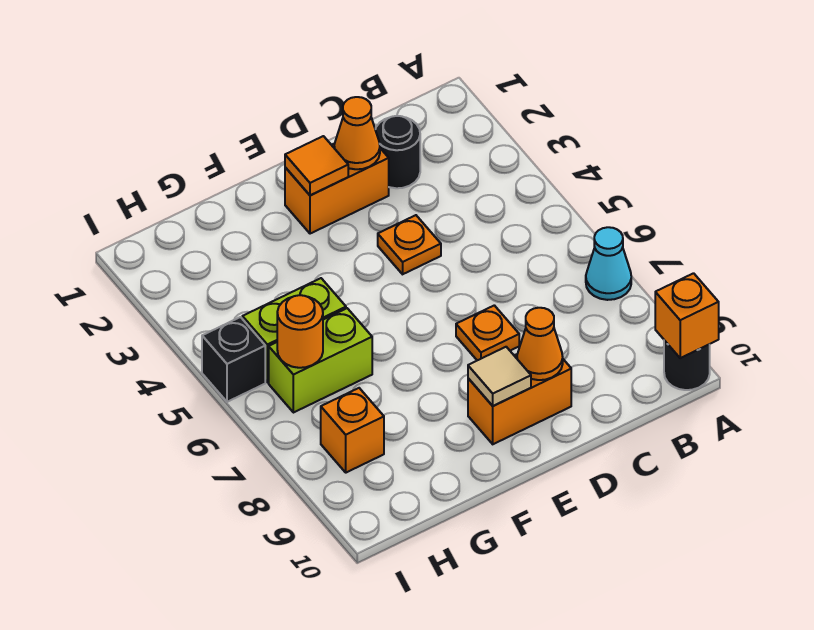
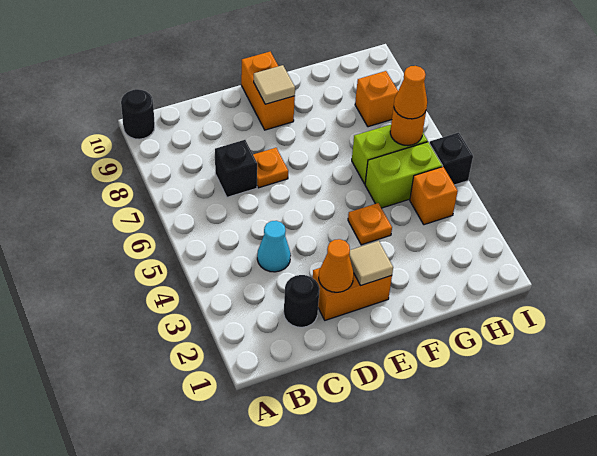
cyan cone A7 level 1 -> cyan cone C4 level 1
orange brick A10 level 2 -> orange brick H4 level 1
none -> black brick C7 level 1
orange plate D4 level 1 -> orange plate F4 level 1
orange brick D9:E9 level 1 -> orange brick E9:E10 level 1
orange cone D9 level 2 -> orange cone H6 level 3
orange tile E2 level 2 -> tan tile E2 level 2

